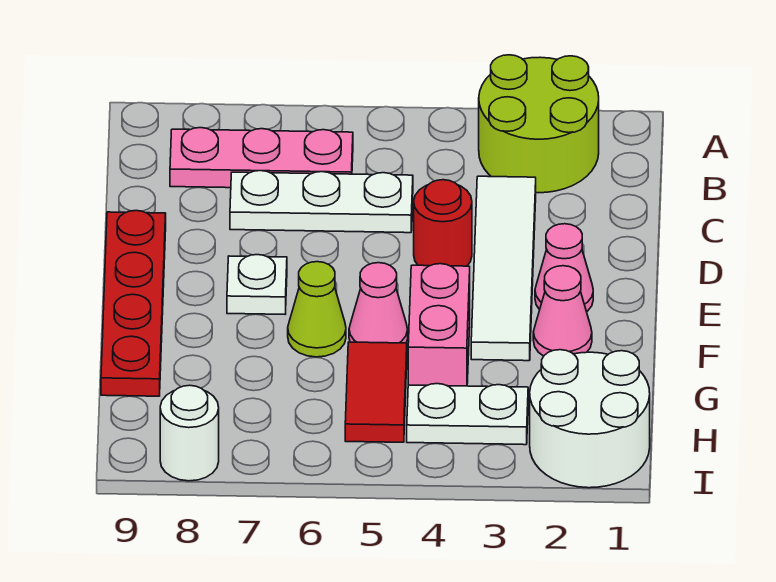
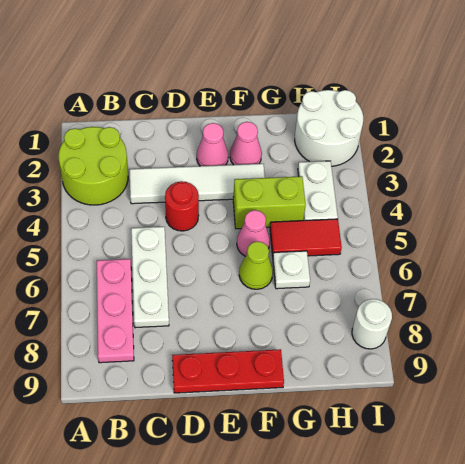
red plate D9:G9 level 1 -> red plate D9:F9 level 1
white plate E7 level 1 -> white plate G6 level 1
pink brick F4:G4 level 1 -> lime brick F4:G4 level 1

